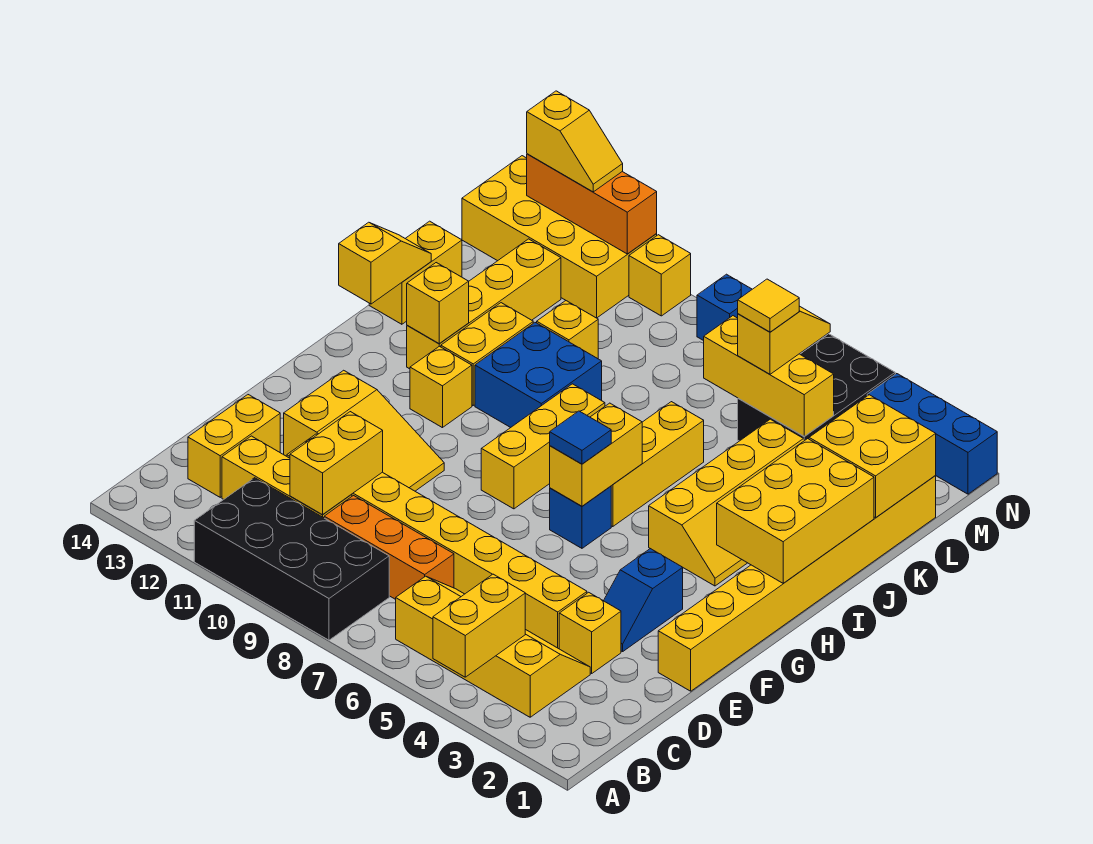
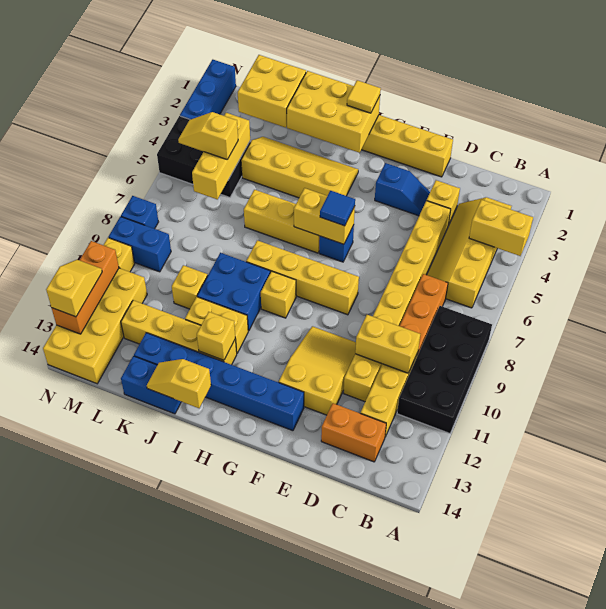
yellow brick C13:D13 level 1 -> orange brick C13:D13 level 1
none -> blue brick F13:K13 level 1
yellow brick G8:I8 level 1 -> yellow brick F8:I8 level 1
yellow brick H11 level 1 -> yellow brick H9 level 1
yellow brick J14:K14 level 1 -> blue brick J14:K14 level 1
yellow tile L5 level 4 -> yellow tile H1 level 3
none -> blue brick M9:N9 level 1

